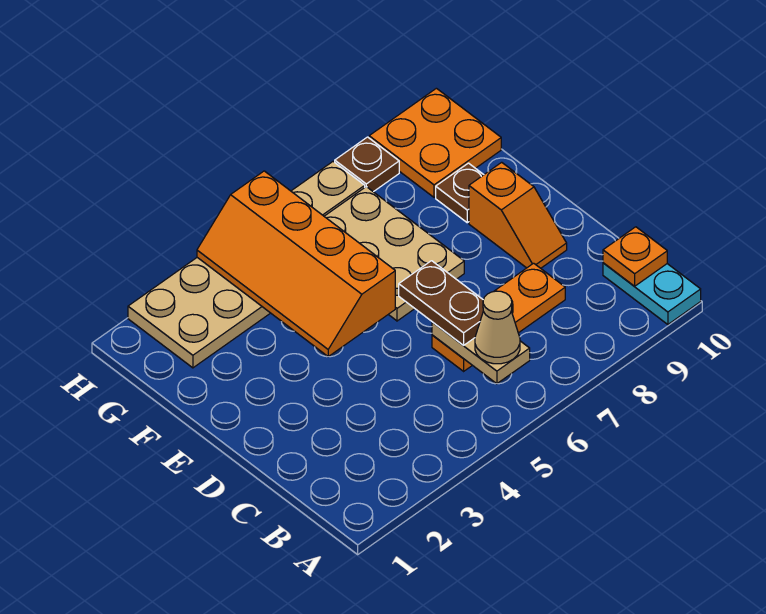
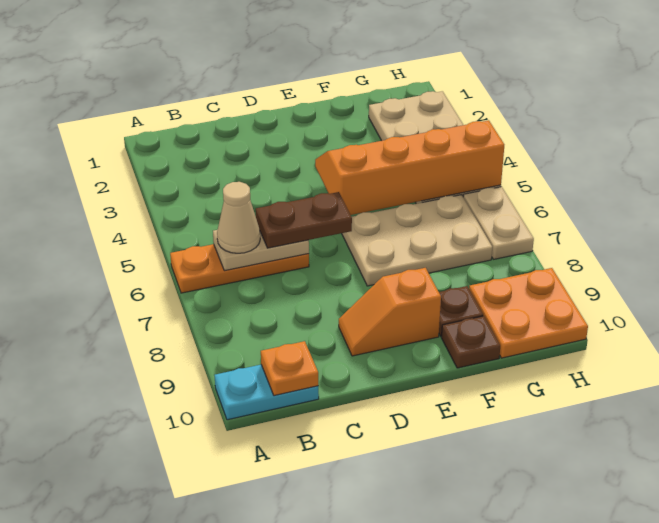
orange plate C6:C8 level 1 -> orange plate A6:C6 level 1
brown plate H8 level 1 -> brown plate F10 level 1

